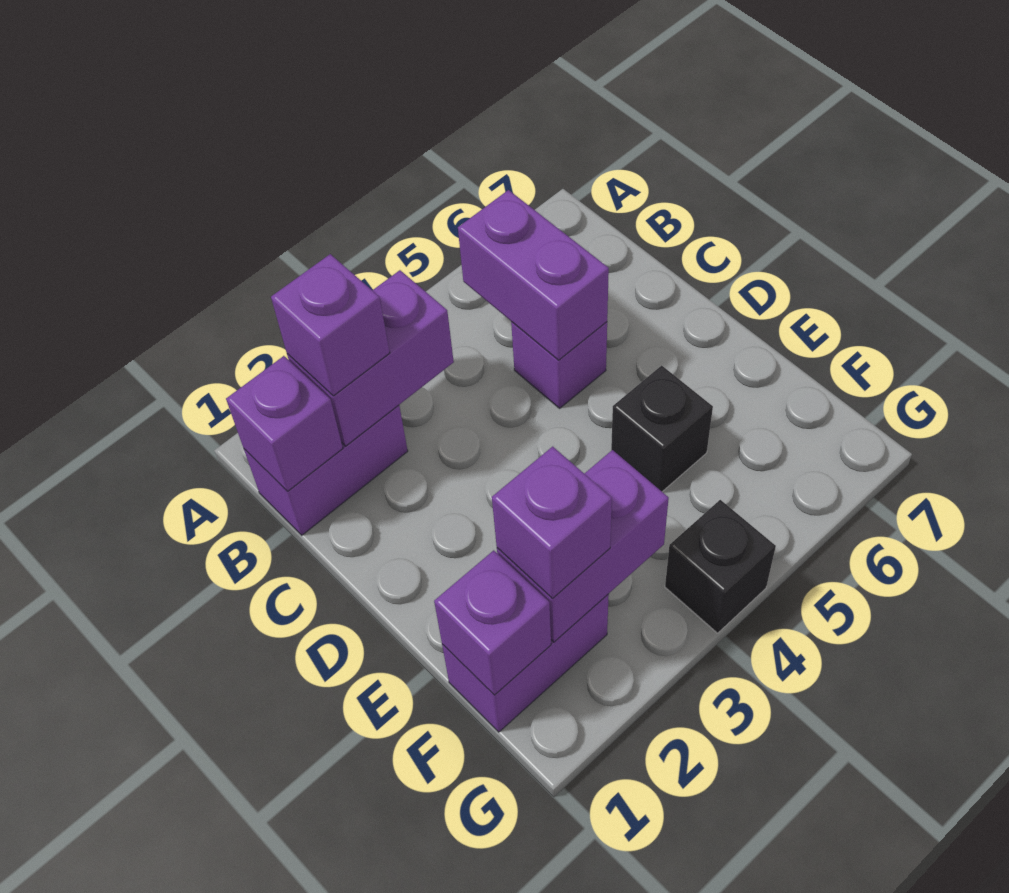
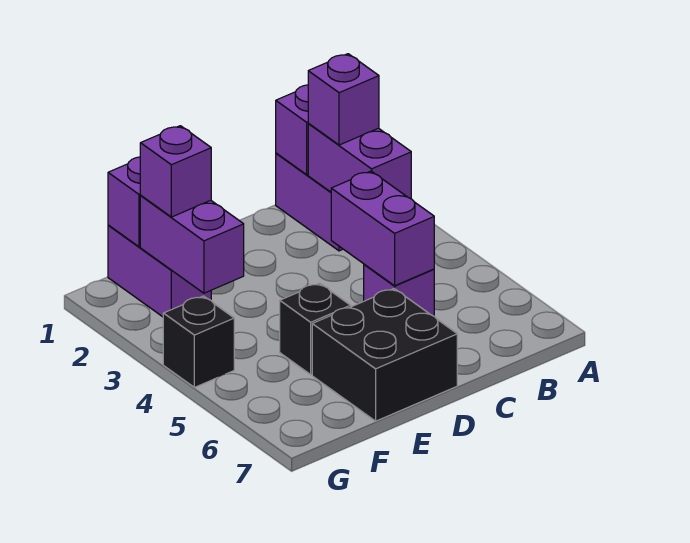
purple brick B5:C5 level 2 -> purple brick C4:C5 level 2
none -> black brick D6:E7 level 1

